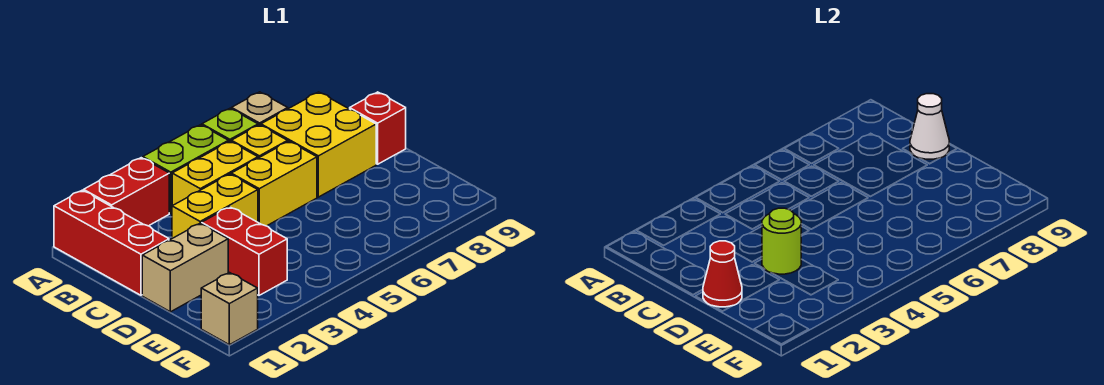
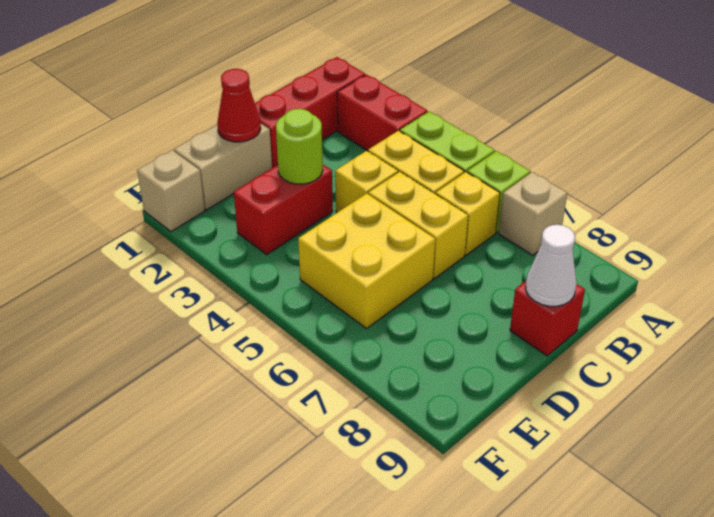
yellow brick B7:C8 level 1 -> yellow brick D5:E6 level 1
yellow brick C3:C4 level 1 -> yellow brick C4 level 1
tan brick D1:D2 level 1 -> tan brick D1:E1 level 1

